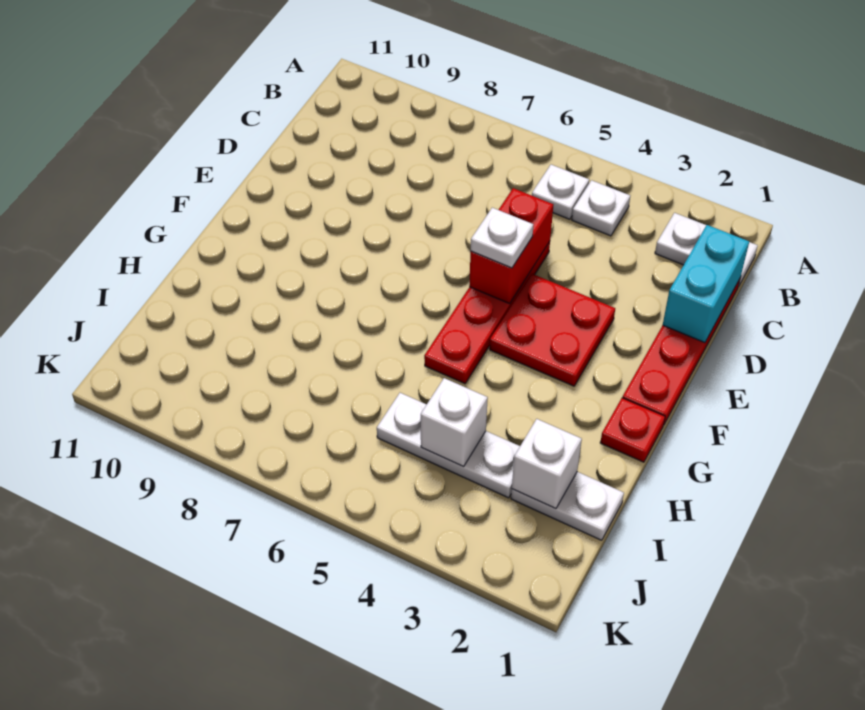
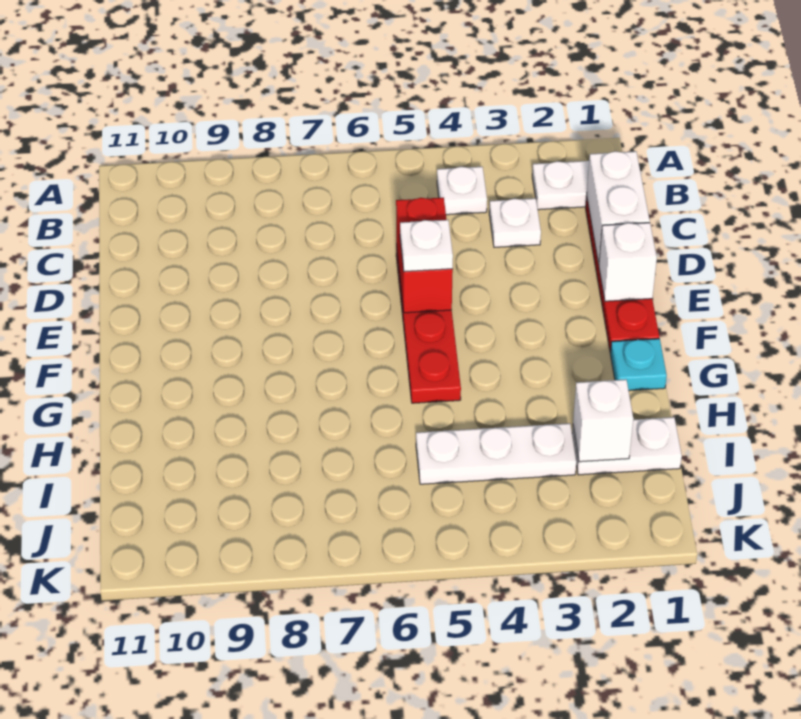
white plate B5 level 1 -> white plate C3 level 1
cyan brick C1:D1 level 2 -> white brick C1:D1 level 2
red plate E3:F4 level 1 -> none
red plate G1 level 1 -> cyan plate G1 level 1
white brick I4 level 2 -> white brick E1 level 2

